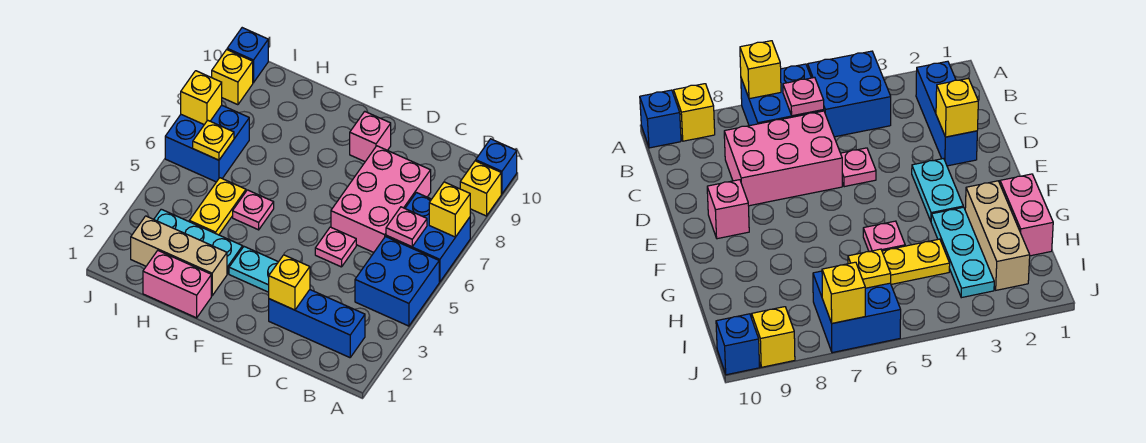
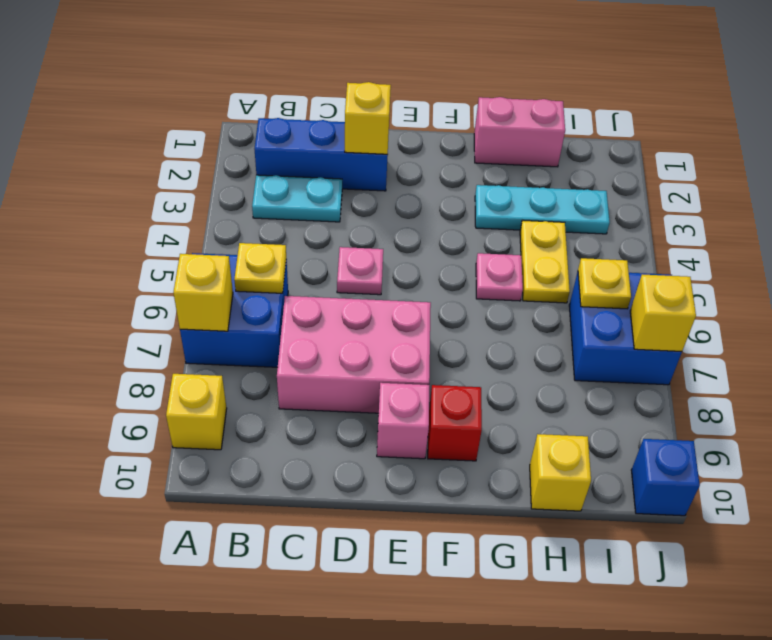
blue brick A4:B5 level 1 -> none
blue brick A10 level 1 -> none
pink plate B6 level 2 -> yellow plate B6 level 2
pink brick C6:D8 level 1 -> pink brick C7:E8 level 1
cyan plate E3:F3 level 1 -> cyan plate B3:C3 level 1
none -> red brick F9 level 1
tan brick G2:I2 level 1 -> none
yellow brick J9 level 1 -> yellow brick H10 level 1

